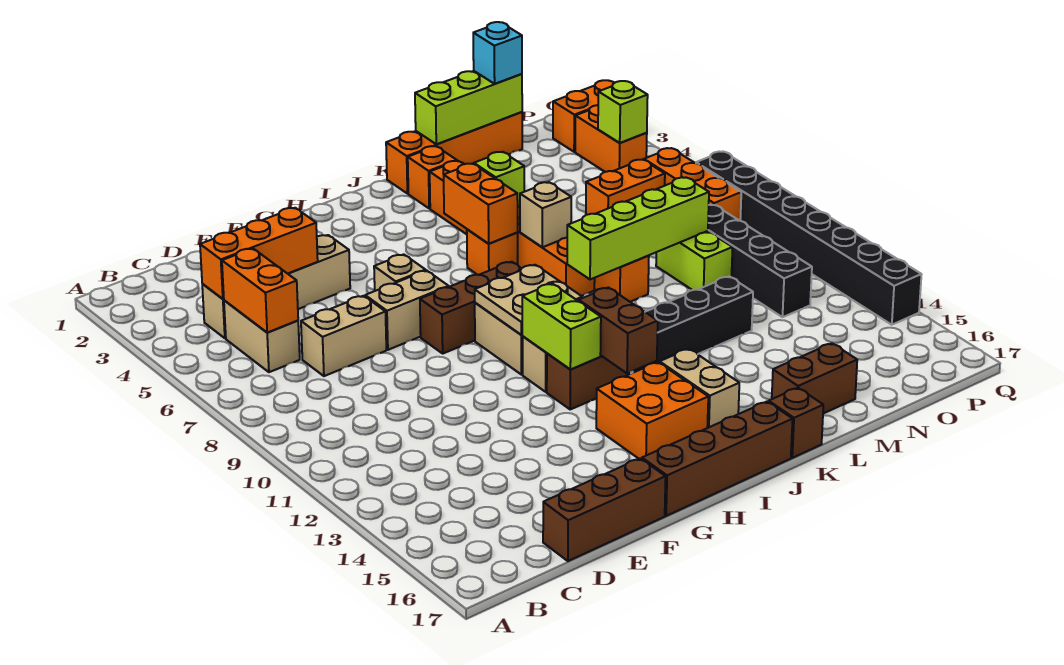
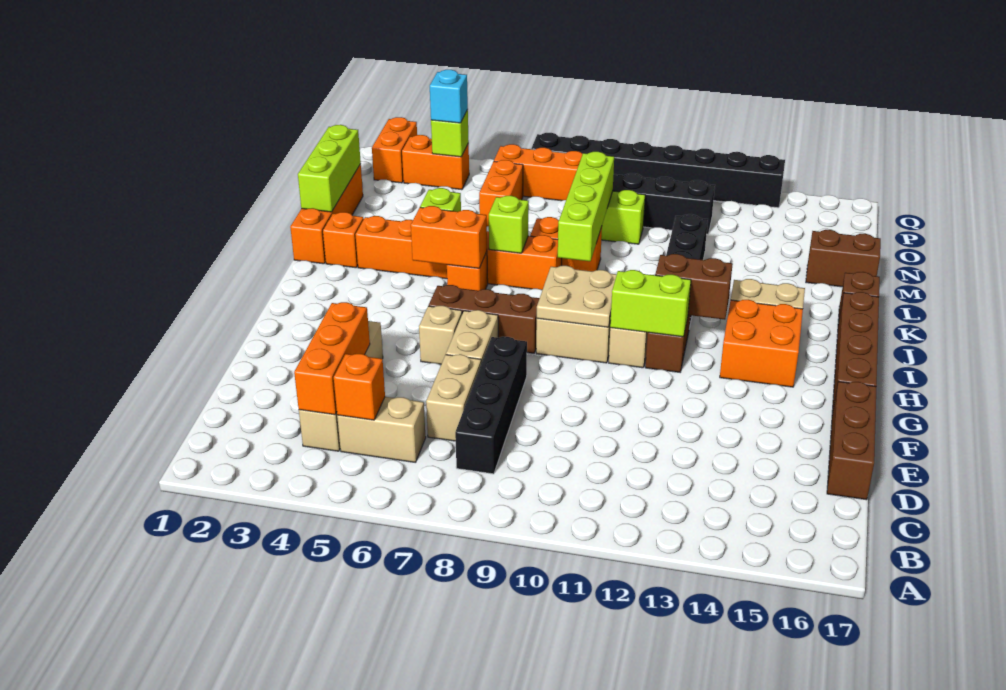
orange brick C5:C6 level 2 -> orange brick C5 level 2
none -> black brick C8:F8 level 1
brown brick G8:I8 level 1 -> brown brick H6:H8 level 1
tan brick K7 level 2 -> lime brick K7 level 2
brown brick L16:M16 level 1 -> brown brick M16:M17 level 1
cyan brick N1 level 3 -> cyan brick P4 level 3

